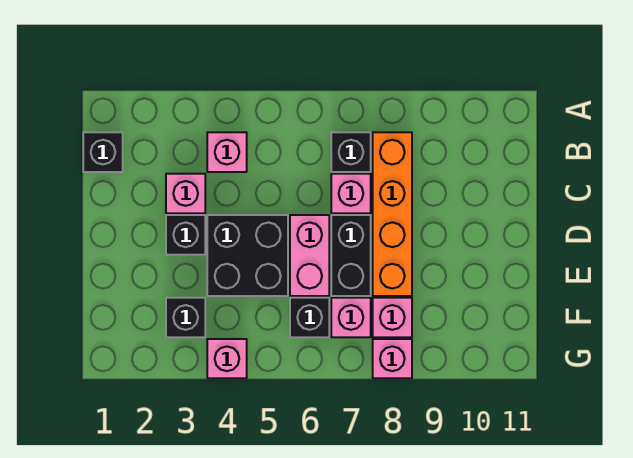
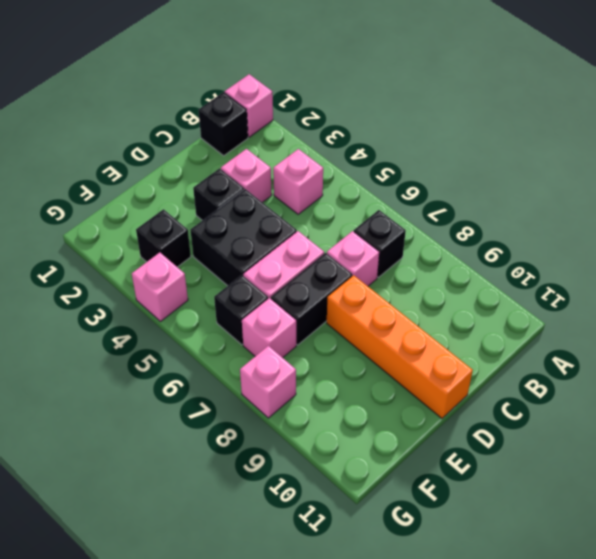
orange brick B8:E8 level 1 -> orange brick D8:D11 level 1
pink brick F8 level 1 -> pink brick A1 level 1

